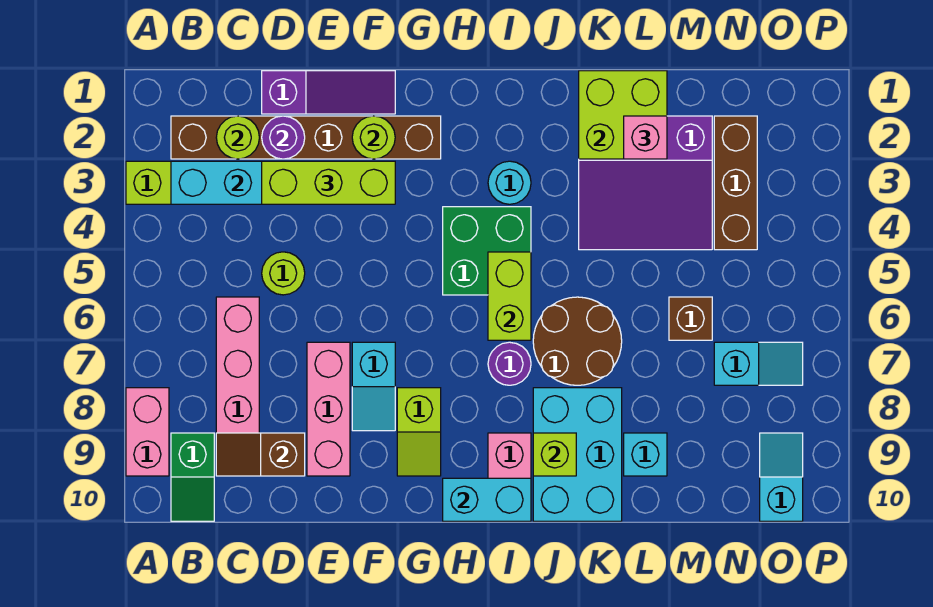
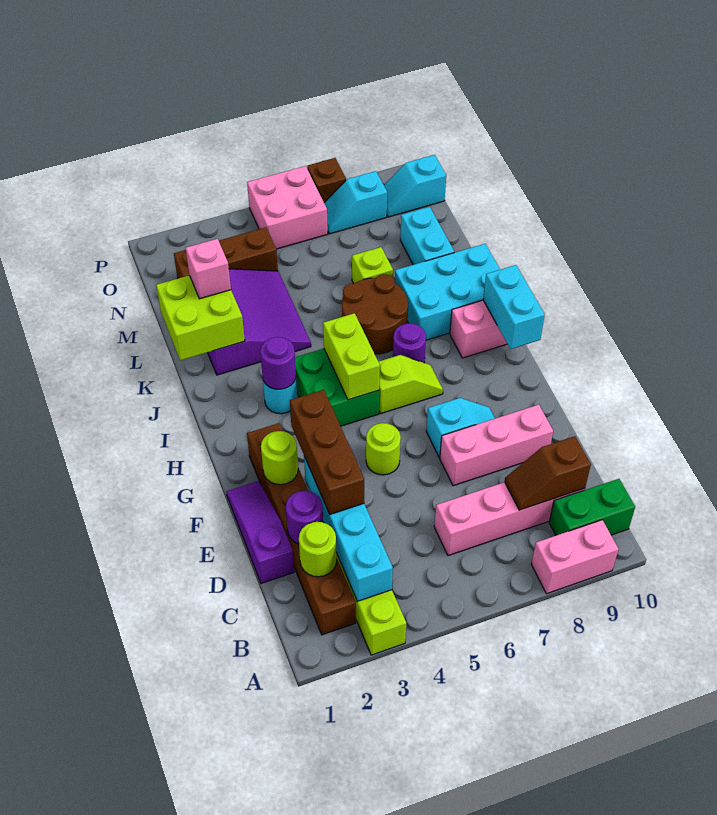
green slope B9:B10 level 1 top 9 -> green brick B9:B10 level 1
brown slope C9:D9 level 2 top D -> brown slope C8:C9 level 2 top 9
lime brick D3:F3 level 3 -> brown brick D3:F3 level 3
lime round brick D5 level 1 -> lime round brick F5 level 1
lime slope G8:G9 level 1 top 8 -> lime slope H6:H7 level 1 top 6
none -> purple round brick I3 level 2
lime brick I5:I6 level 2 -> lime brick H5:I5 level 2
lime brick J9 level 2 -> lime brick L7 level 1
cyan brick L9 level 1 -> cyan brick L9:M9 level 1
brown brick M6 level 1 -> brown brick P7 level 1
cyan slope N7:O7 level 1 top N -> cyan slope O7:O8 level 1 top 8
none -> pink brick O5:P6 level 1

